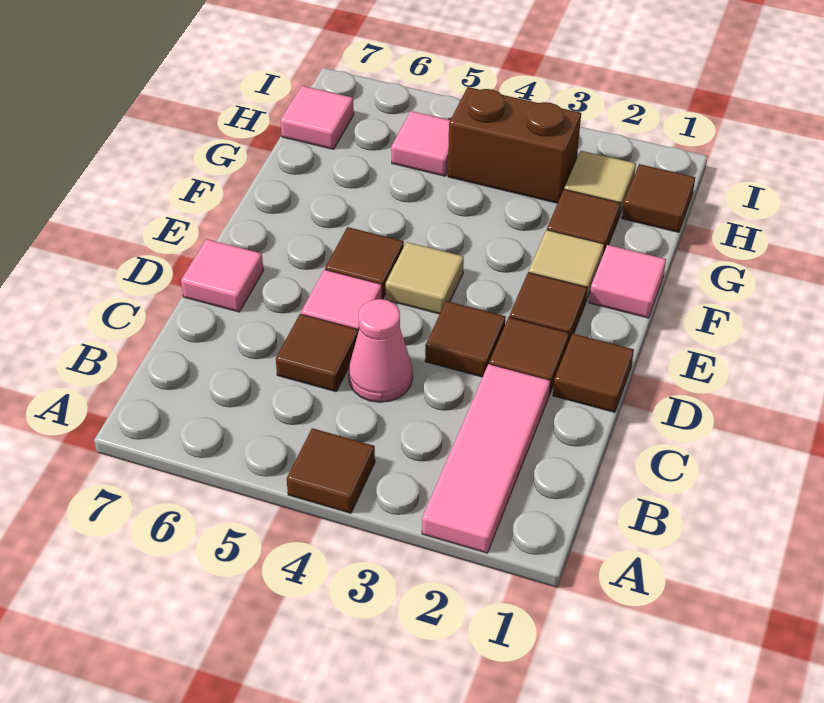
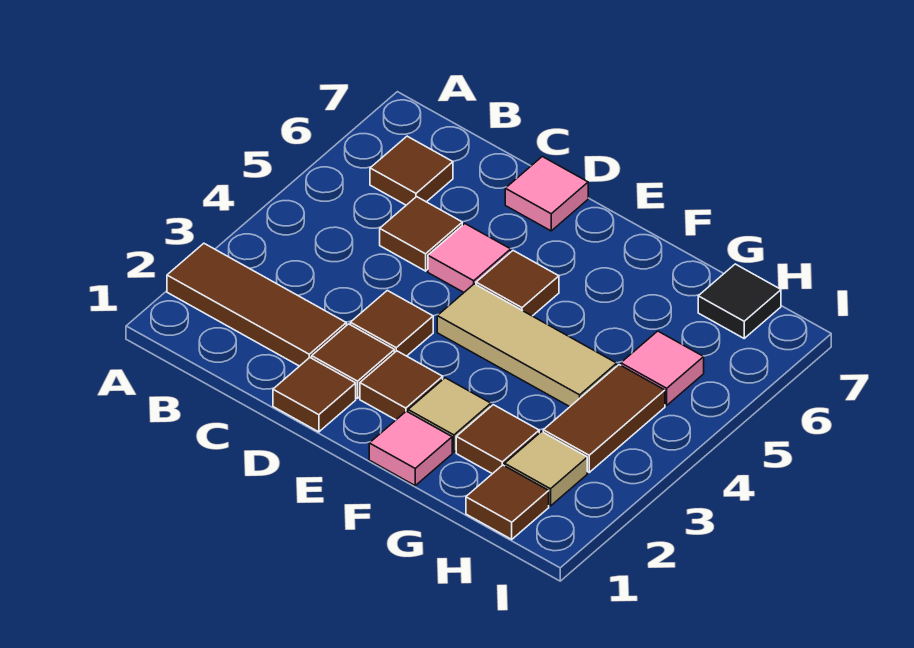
pink tile A2:C2 level 1 -> brown tile A2:C2 level 1
brown tile A4 level 1 -> brown tile B6 level 1
pink cone C4 level 1 -> none
tan tile E4 level 1 -> tan tile E4:G4 level 1
brown brick H3:H4 level 1 -> brown tile H3:H4 level 1
pink tile H7 level 1 -> black tile H7 level 1

